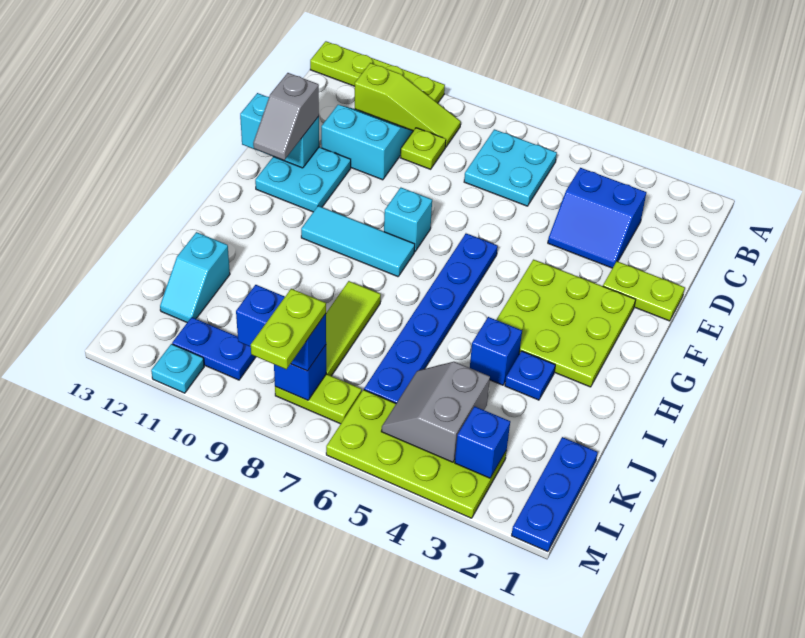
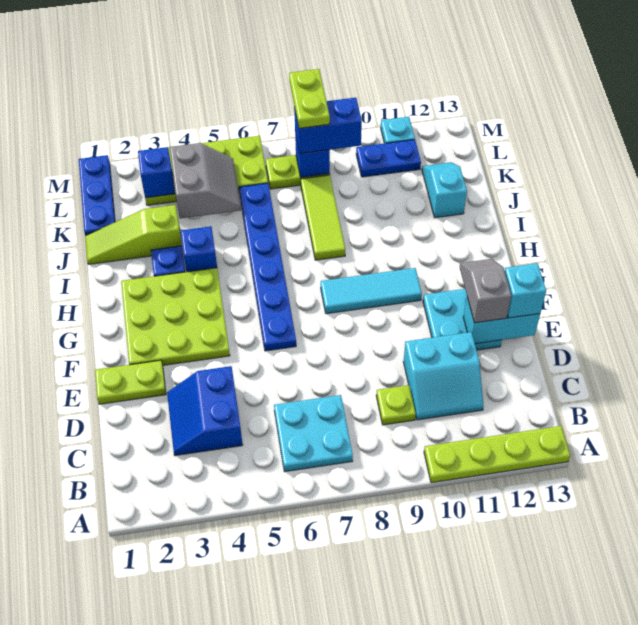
lime slope B9:B11 level 1 top 11 -> lime slope J1:J3 level 1 top 3
blue slope C3:D4 level 1 top C -> blue slope C3:D4 level 1 top 4
cyan brick F8 level 1 -> cyan brick E13 level 3

